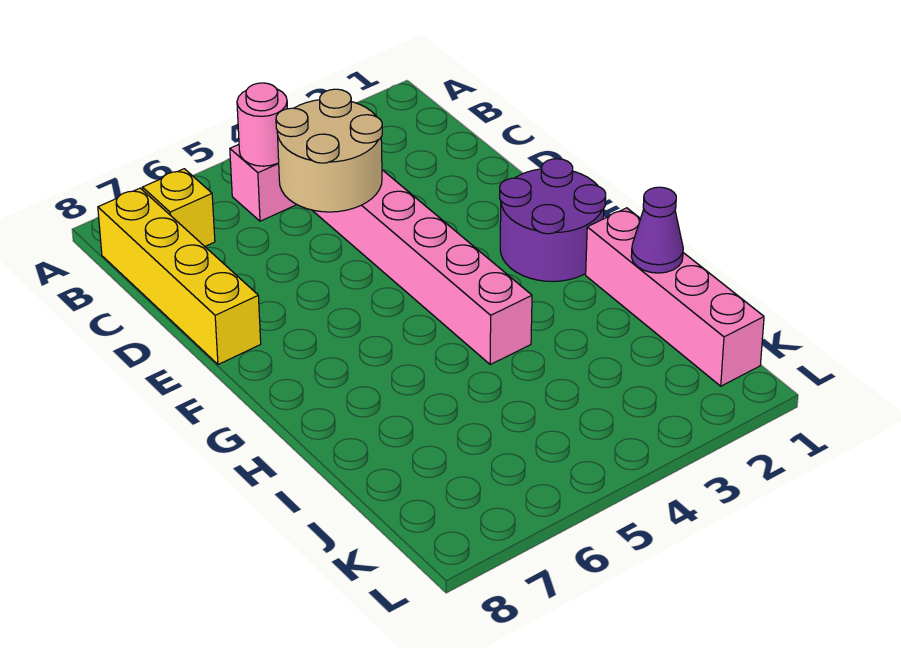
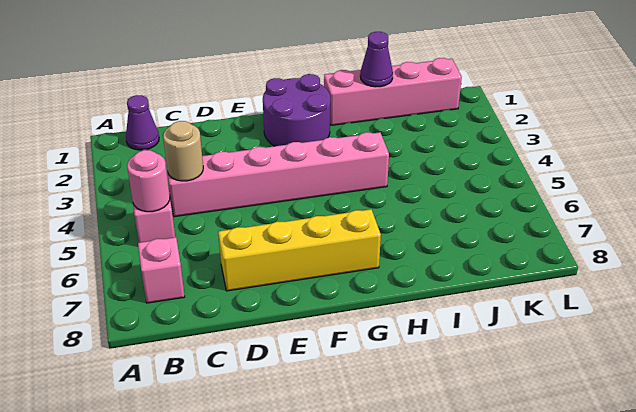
none -> purple cone B1 level 1
yellow brick B7 level 1 -> pink brick B7 level 1
yellow brick B8:E8 level 1 -> yellow brick D7:G7 level 1
tan round brick C4:D5 level 2 -> tan round brick C4 level 2

